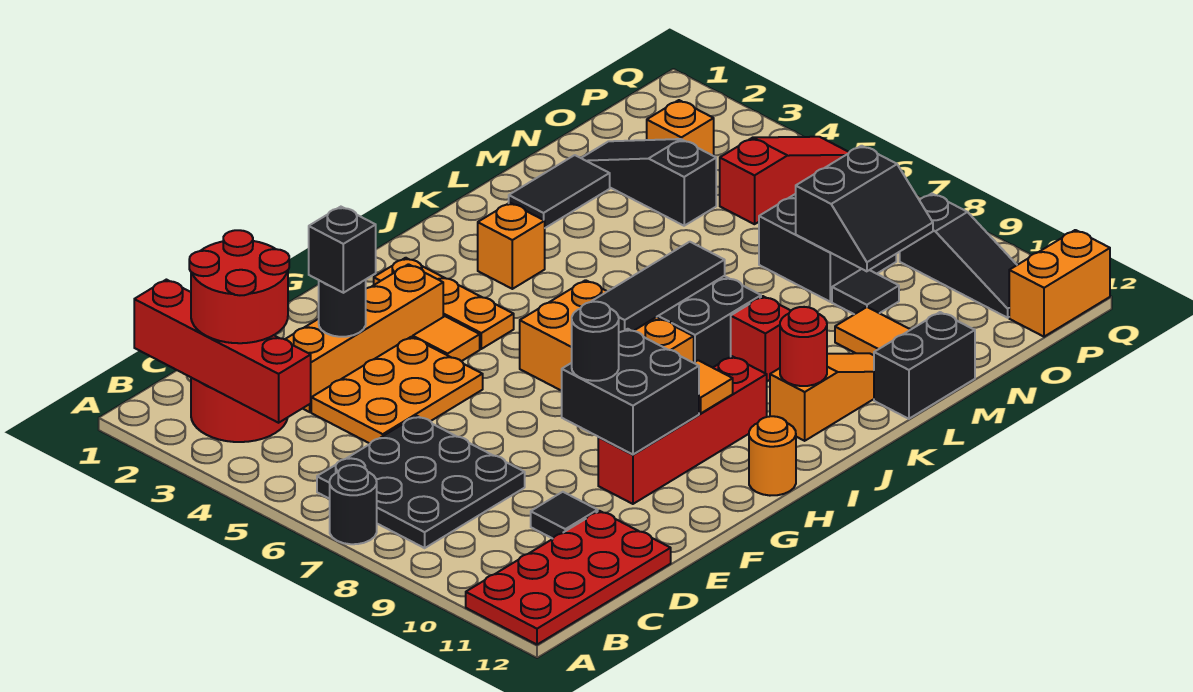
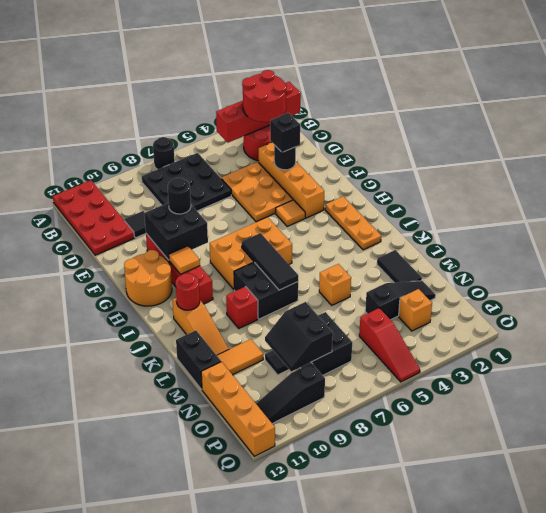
orange plate H2:H4 level 1 -> orange plate H2:J2 level 1
orange round brick H12 level 1 -> orange round brick G11:H12 level 1
orange brick J3 level 1 -> orange brick L5 level 1
orange brick P12:Q12 level 1 -> orange brick N12:Q12 level 1

